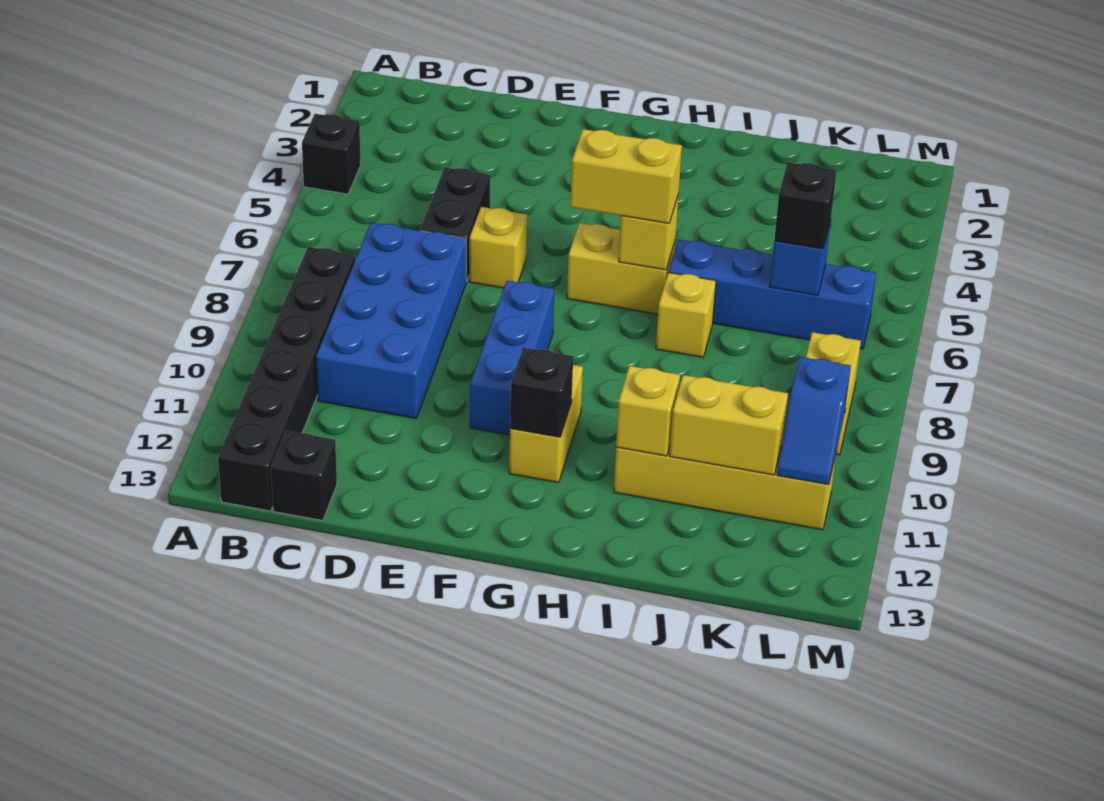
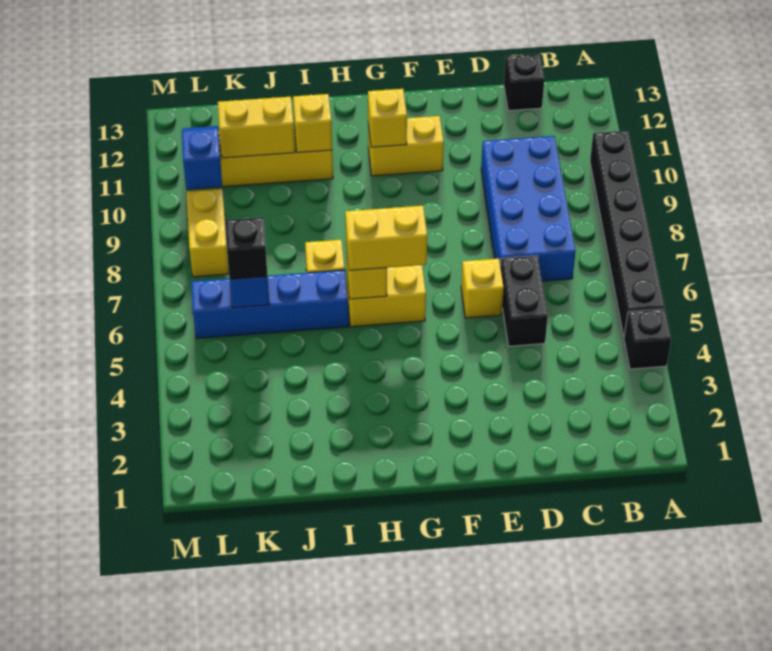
black brick B8:B13 level 1 -> black brick A5:A10 level 1
blue brick F8:F10 level 1 -> none
yellow brick G10:G11 level 1 -> yellow brick F11:G11 level 1
black brick G11 level 2 -> yellow brick G11 level 2

